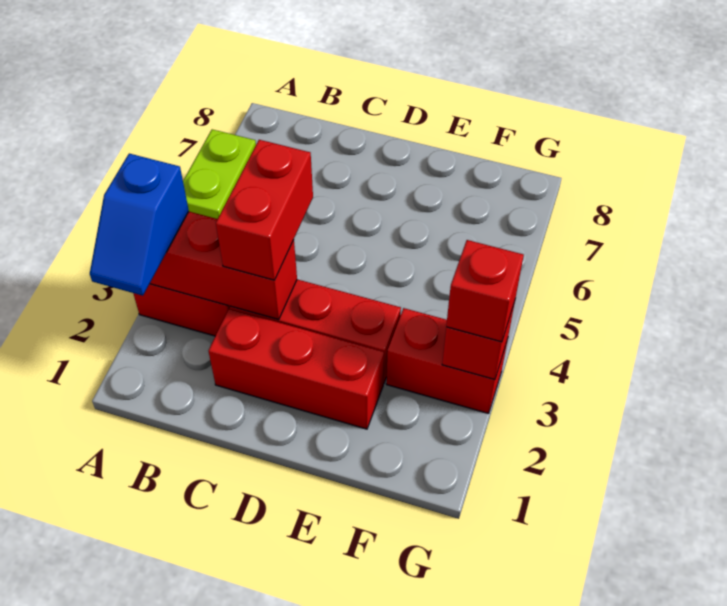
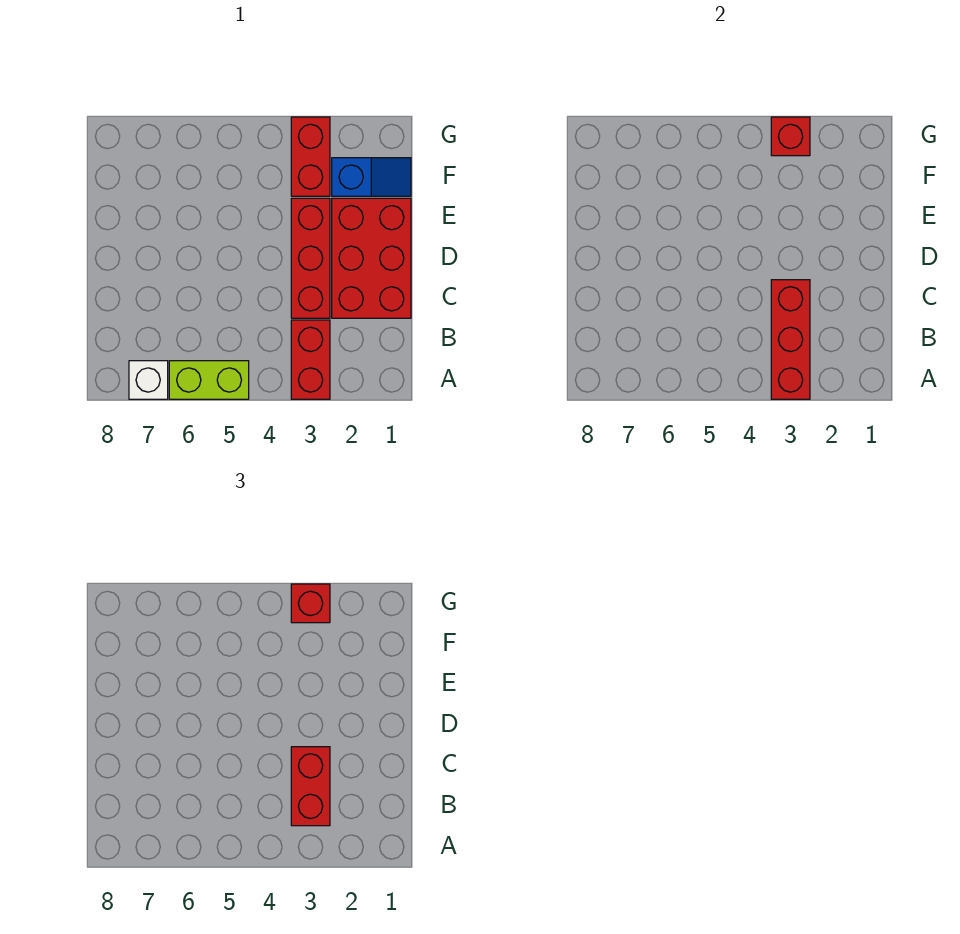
blue slope A2:A3 level 3 top 3 -> blue slope F1:F2 level 1 top 2
none -> white brick A7 level 1
red brick C2:E2 level 1 -> red brick C1:E2 level 1
red brick C3:C4 level 3 -> red brick B3:C3 level 3

